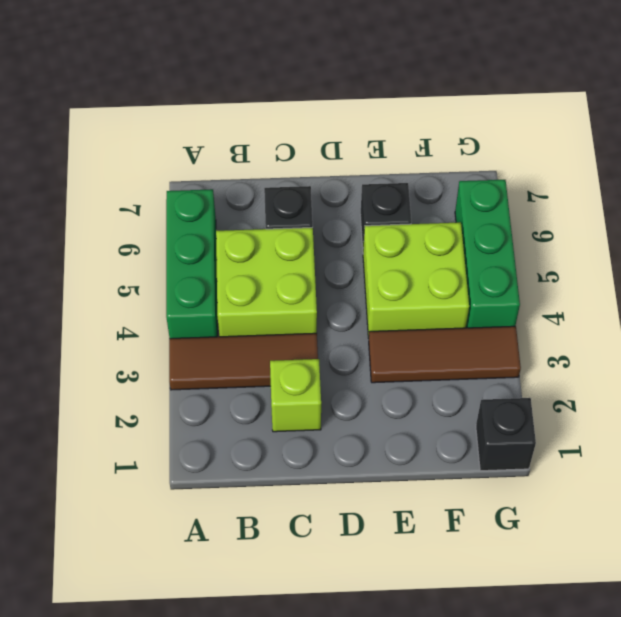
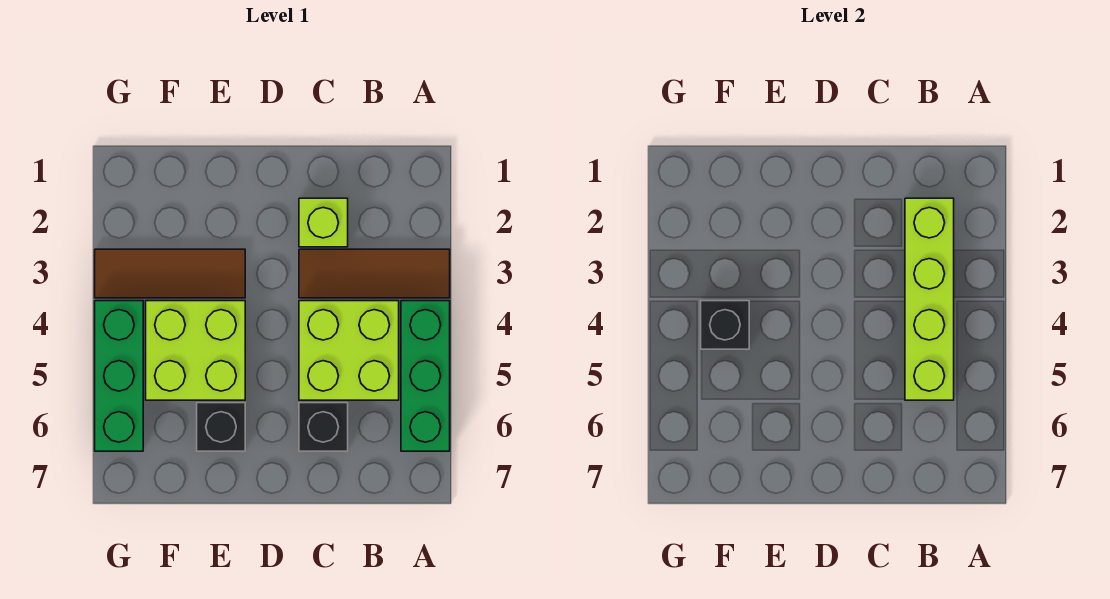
none -> lime brick B2:B5 level 2
black brick G1 level 1 -> black brick F4 level 2

